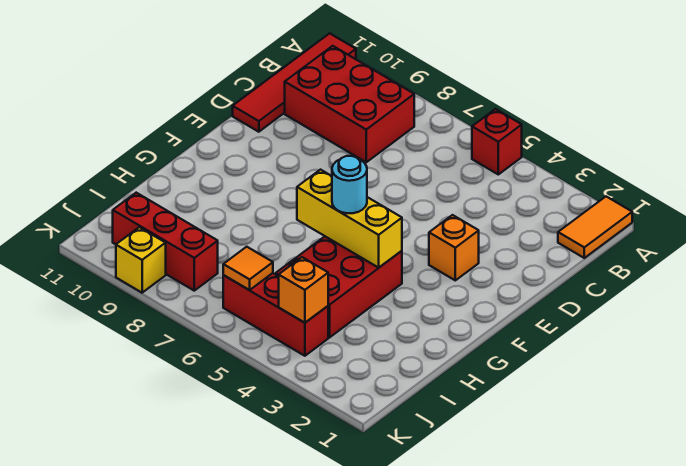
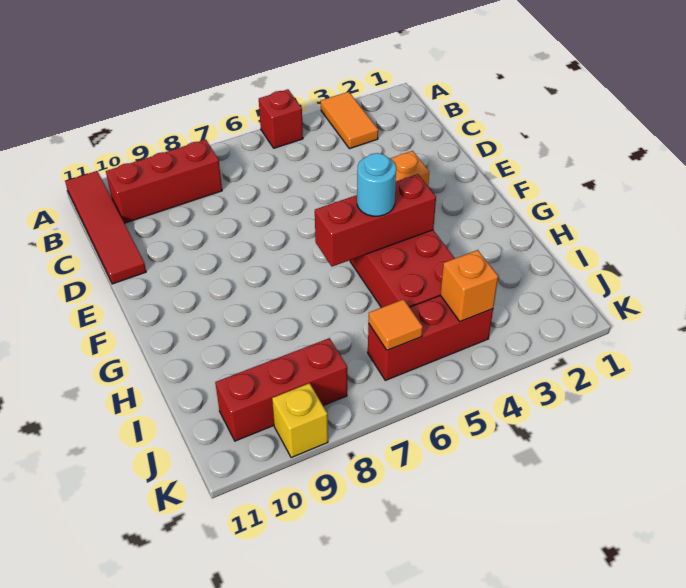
orange tile A1:B1 level 1 -> orange tile A3:B3 level 1
red brick B8:C10 level 1 -> red brick B8:B10 level 1
yellow brick G4:G6 level 2 -> red brick G4:G6 level 2

